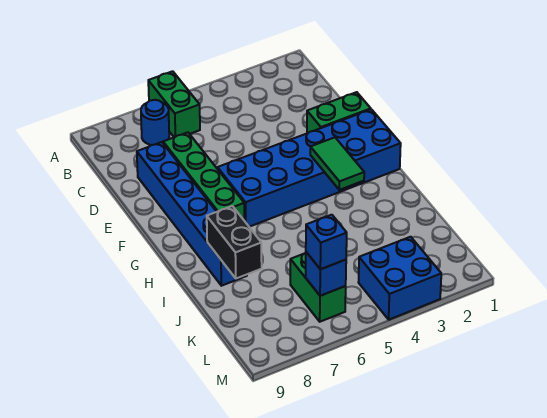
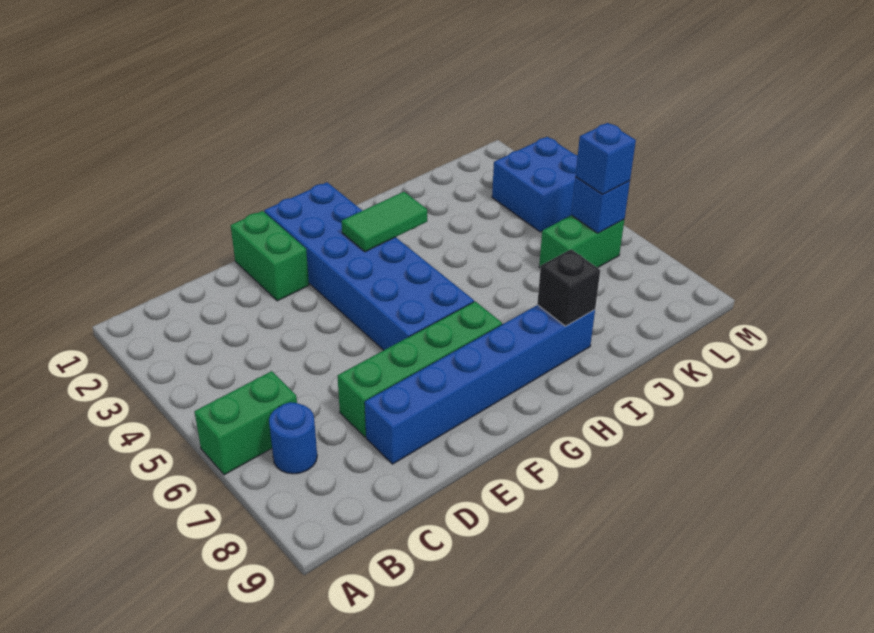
black brick I8:J8 level 2 -> black brick I8 level 2

